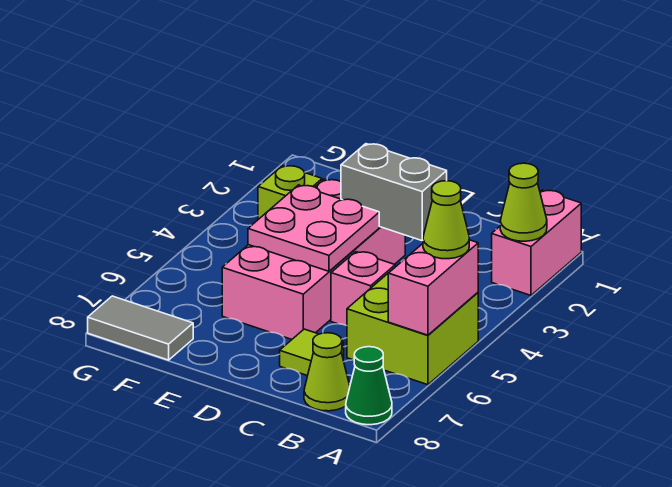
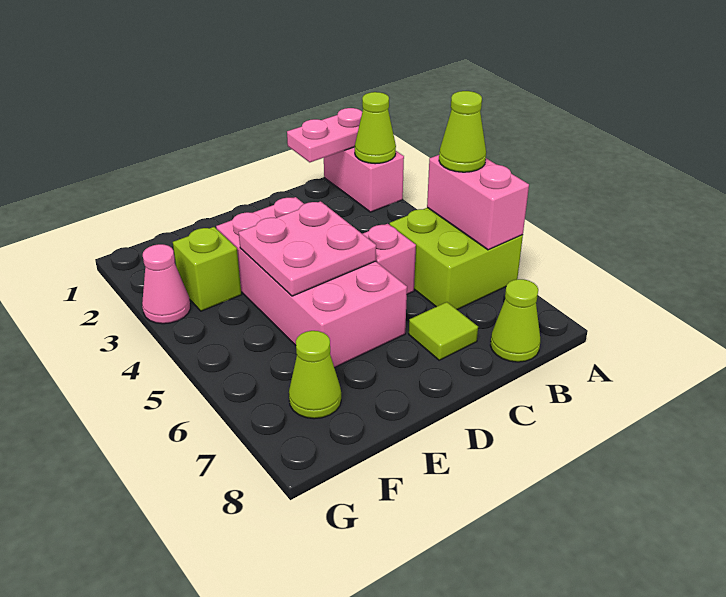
none -> pink plate A1:B1 level 2
green cone A8 level 1 -> none
grey brick C3:D3 level 2 -> none
none -> lime cone F7 level 1
grey tile F8:G8 level 1 -> none
none -> pink cone G3 level 1

